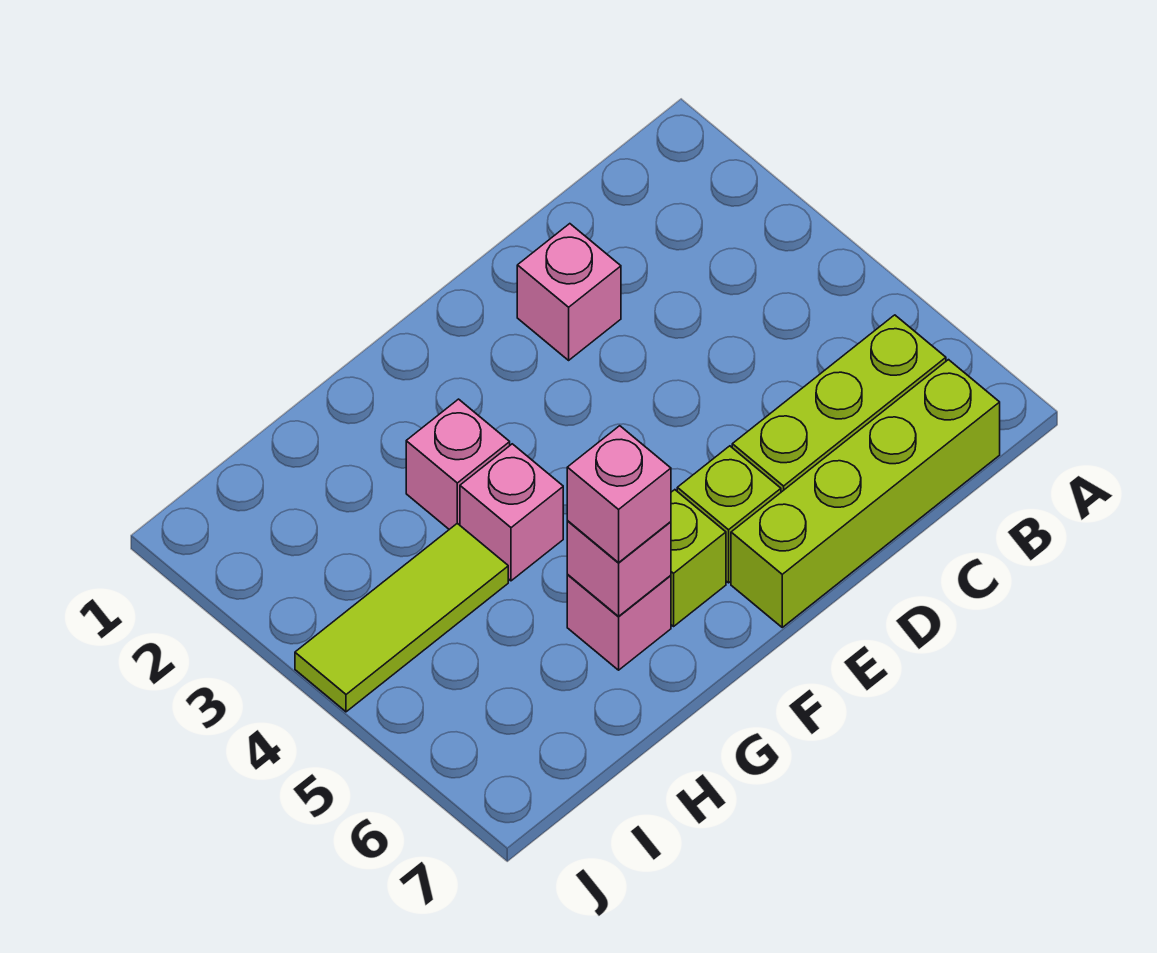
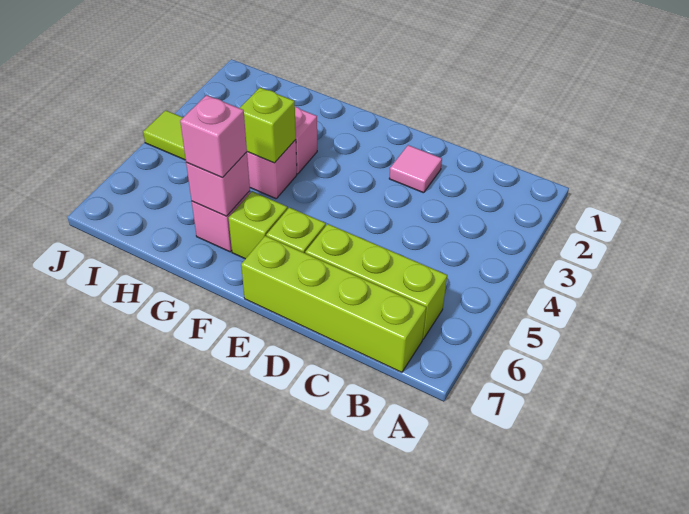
pink brick D2 level 1 -> pink tile D2 level 1
none -> lime brick G4 level 2

